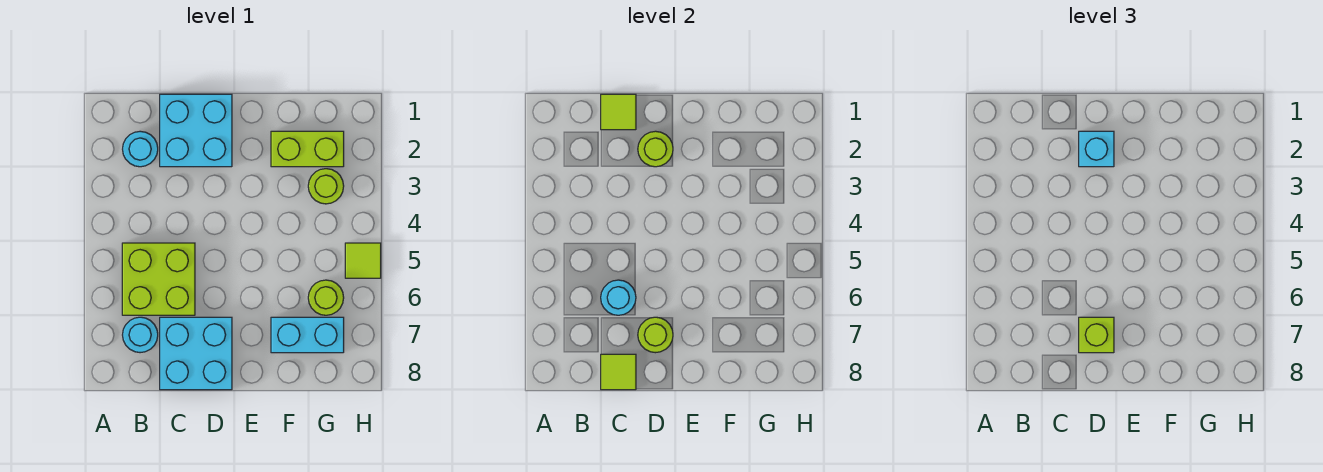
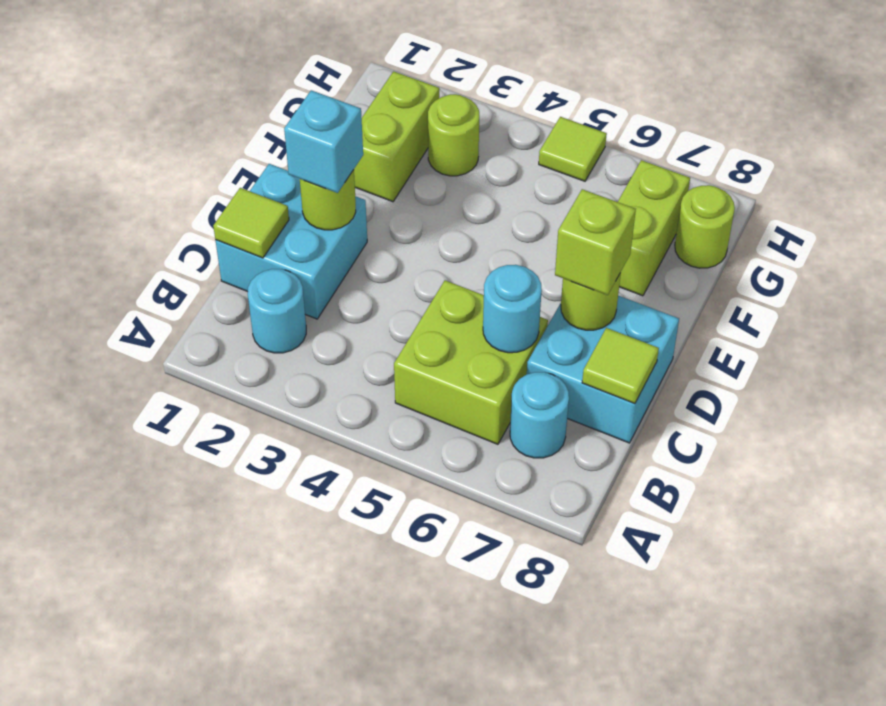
cyan brick F7:G7 level 1 -> lime brick F7:G7 level 1
lime round brick G6 level 1 -> lime round brick G8 level 1

